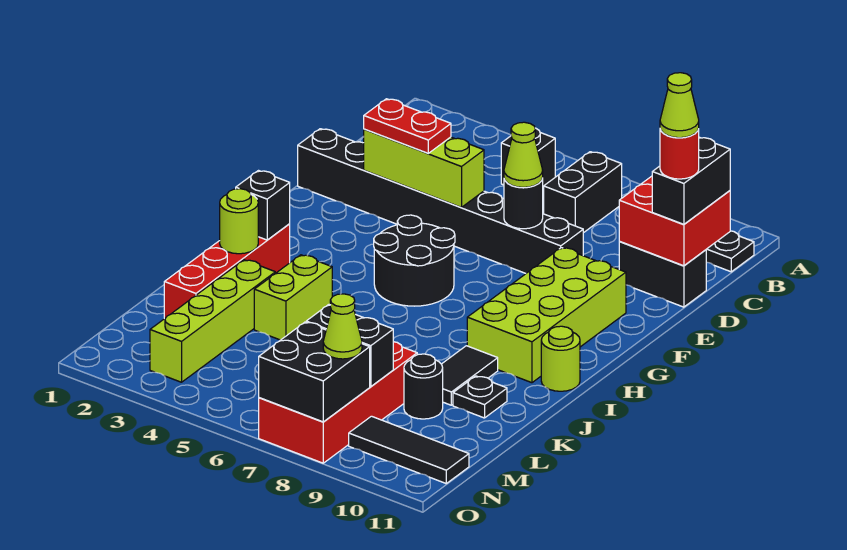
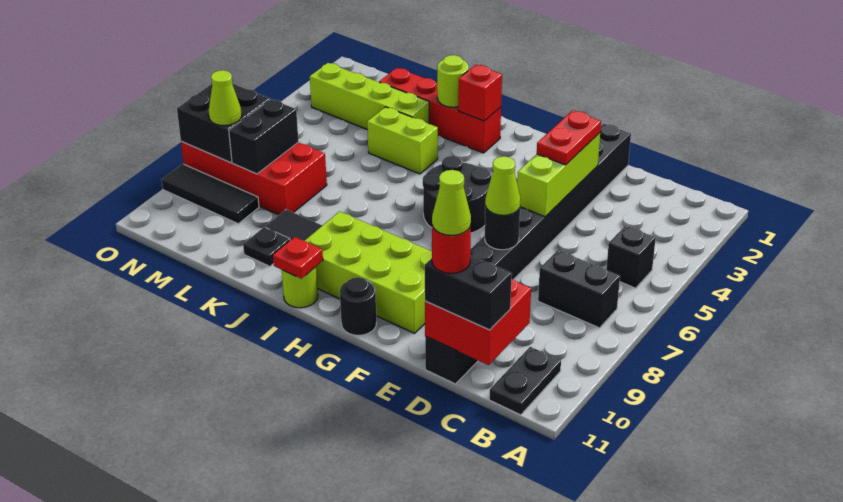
black brick I2 level 2 -> red brick I2 level 2
none -> red plate I11 level 2
black round brick L9 level 1 -> black round brick G11 level 1
black tile N9:N11 level 1 -> black tile M9:O9 level 1

